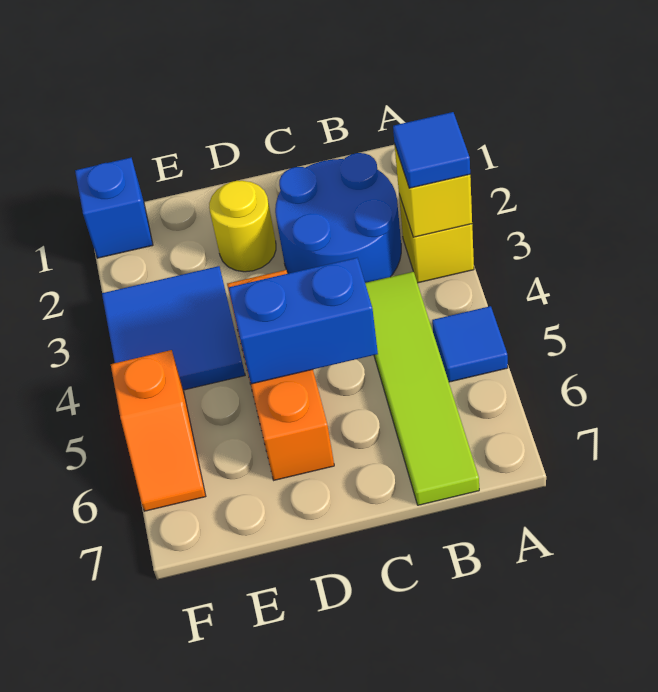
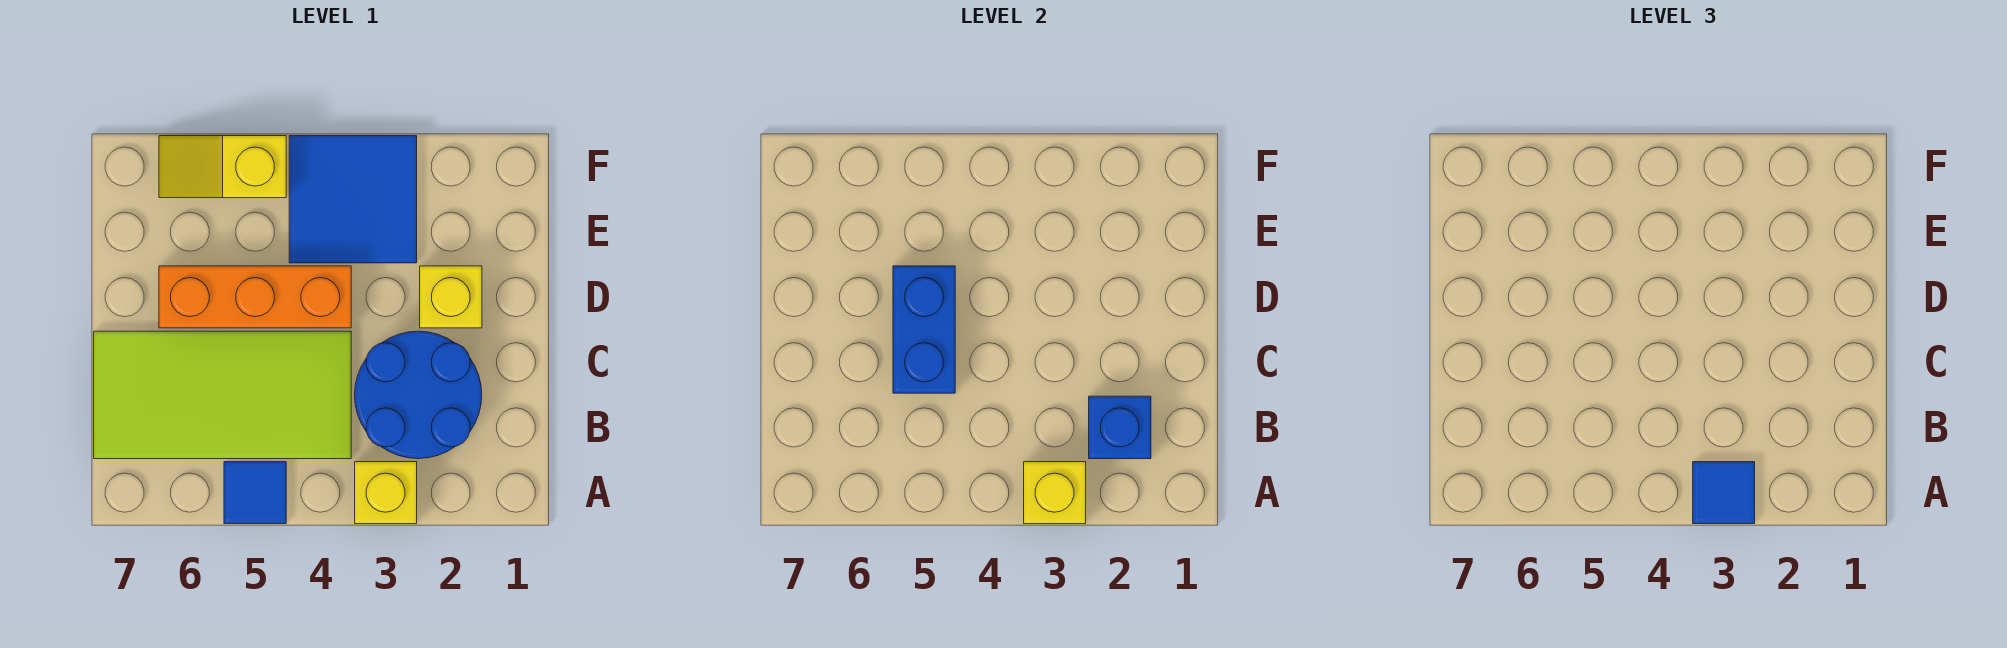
lime tile B4:B7 level 1 -> lime tile B4:C7 level 1
yellow round brick D2 level 1 -> yellow brick D2 level 1
blue brick F1 level 1 -> blue brick B2 level 2
orange slope F5:F6 level 1 top 5 -> yellow slope F5:F6 level 1 top 5

